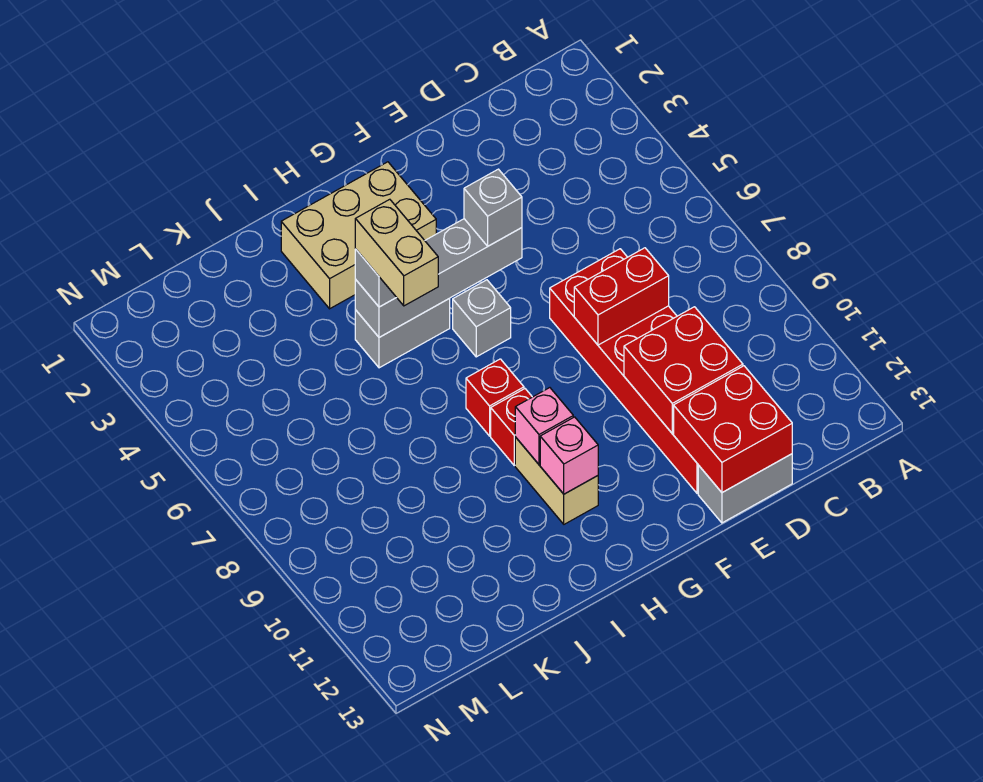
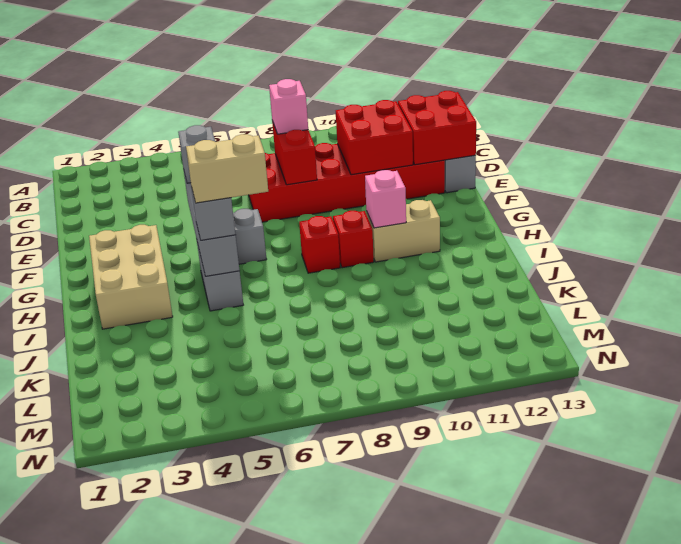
pink brick H11 level 2 -> pink brick D8 level 3

